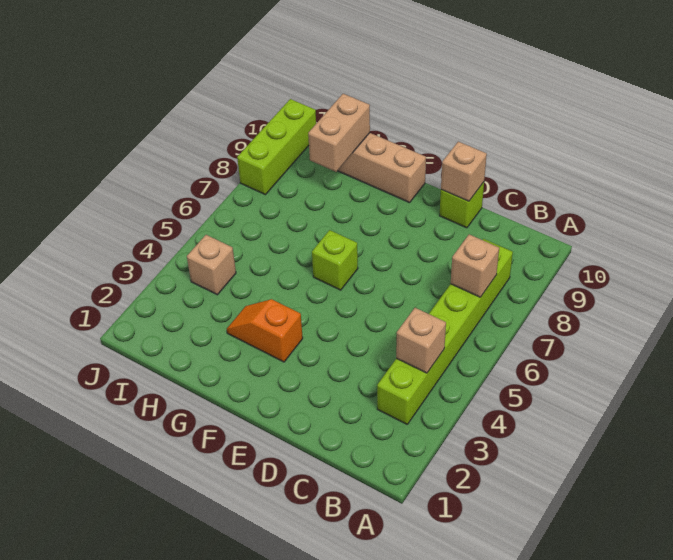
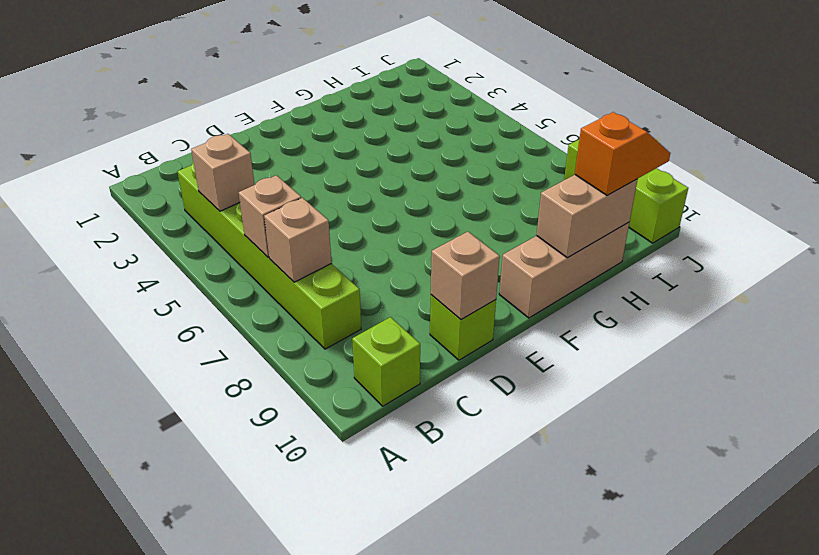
orange slope F3:G3 level 1 top F -> orange slope H10:I10 level 3 top H
lime brick F6 level 1 -> lime brick B10 level 1
tan brick H9:H10 level 2 -> tan brick G10:H10 level 2
tan brick I4 level 1 -> tan brick B6 level 2

